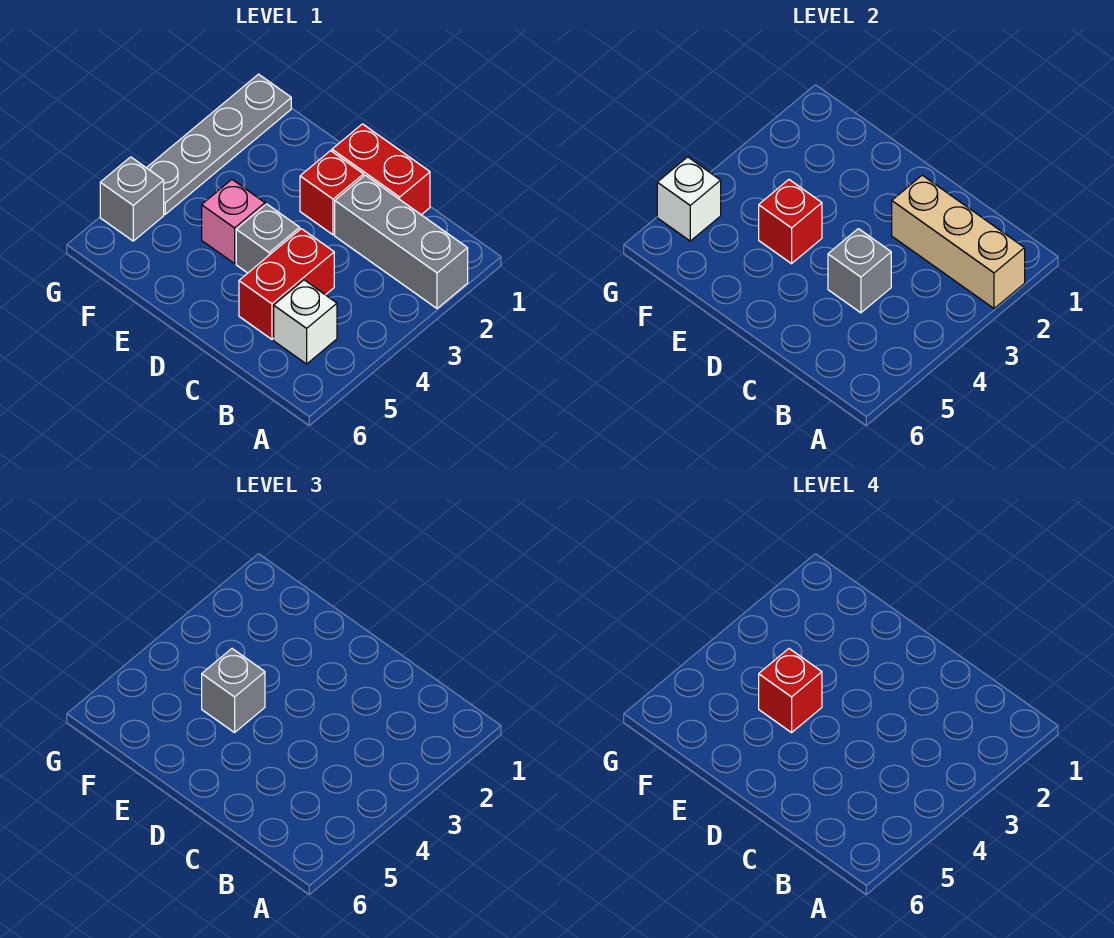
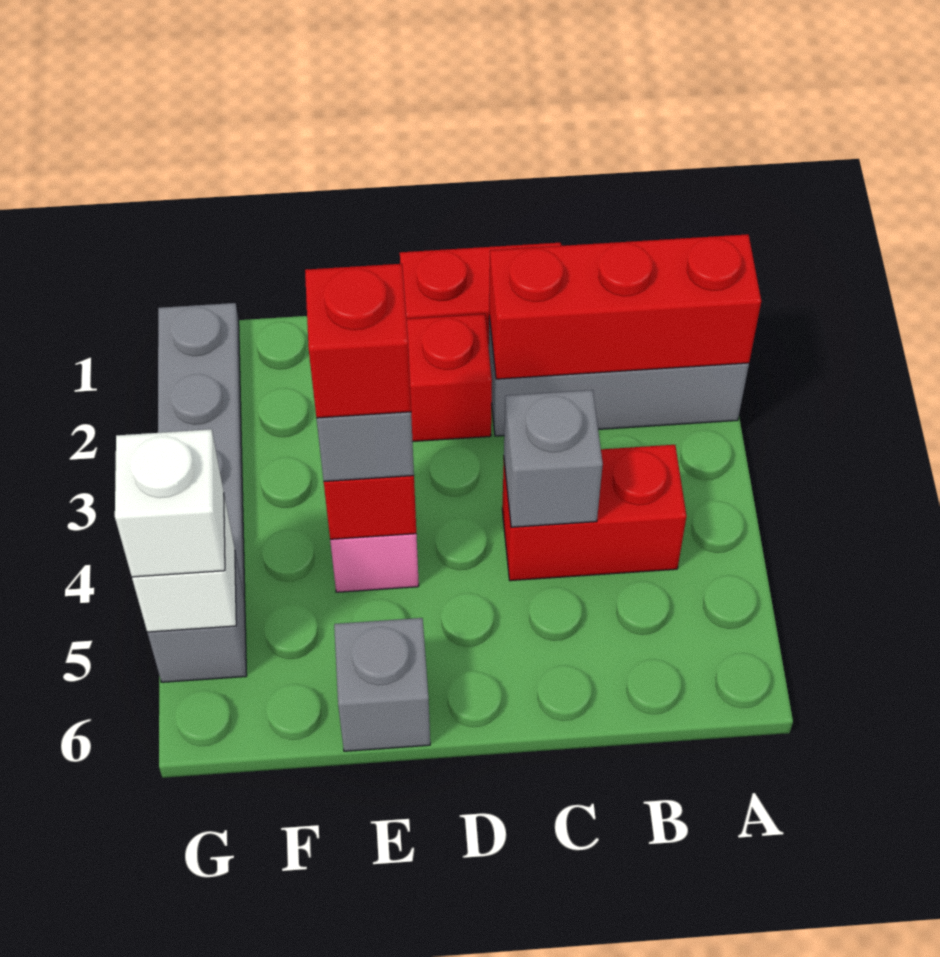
tan brick A2:C2 level 2 -> red brick A2:C2 level 2
white brick B5 level 1 -> white brick G5 level 3
red brick C4:C5 level 1 -> red brick B4:C4 level 1
grey brick D4 level 1 -> grey brick E6 level 1

